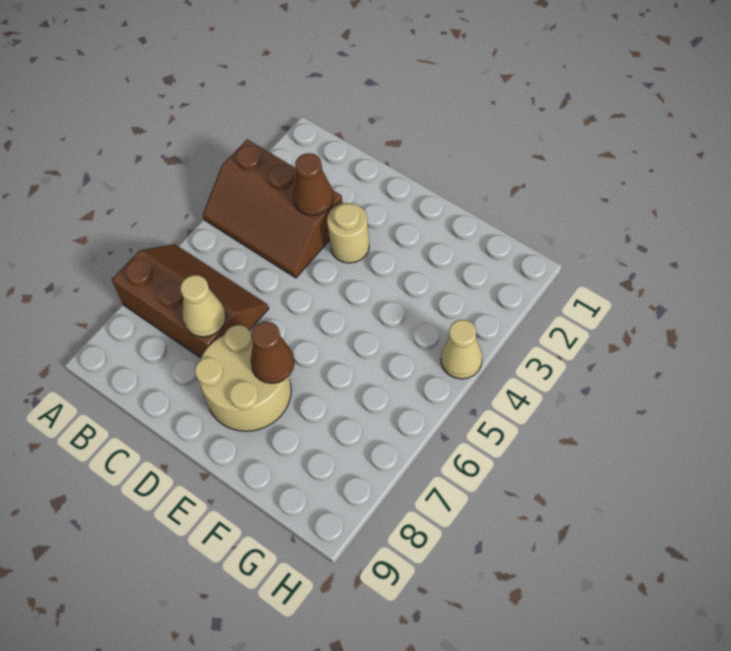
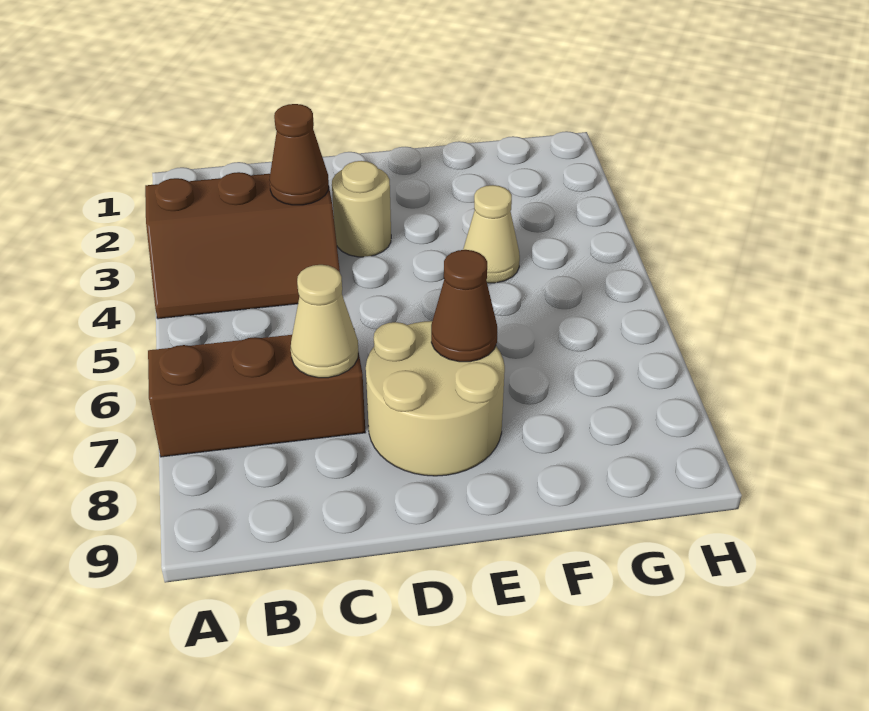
tan cone H4 level 1 -> tan cone F4 level 1

